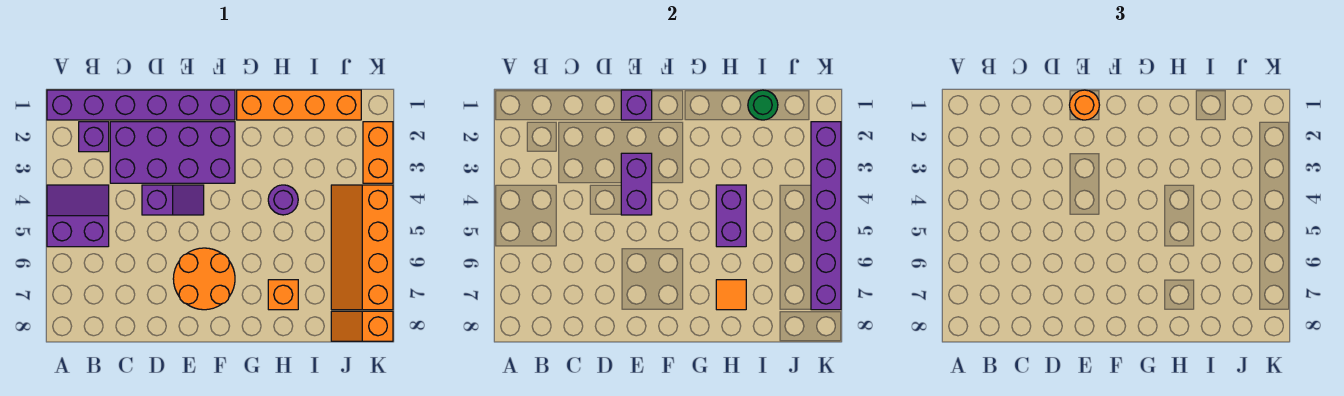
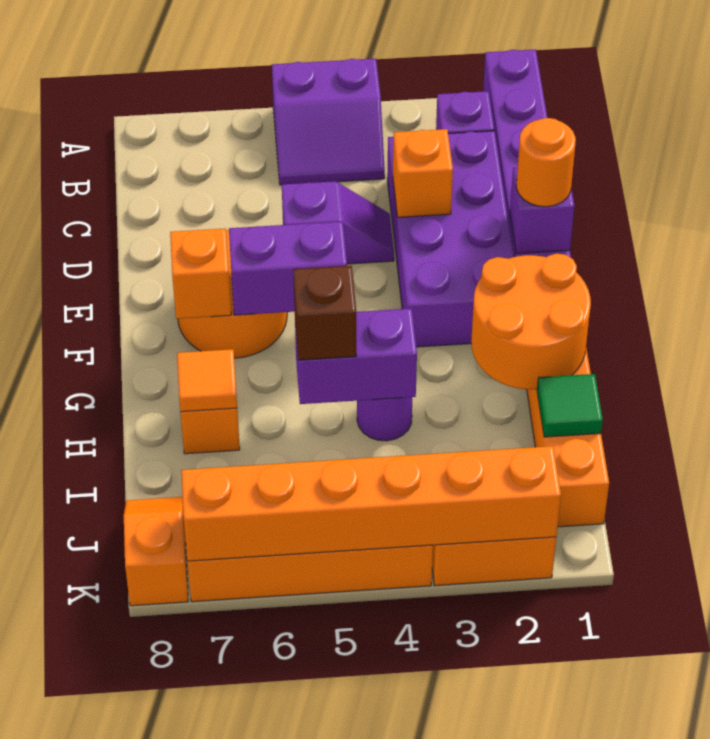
purple slope A4:B5 level 1 top 5 -> purple slope A4:B5 level 1 top A
none -> orange brick D3 level 2
purple slope D4:E4 level 1 top D -> purple slope D4:D5 level 1 top 5
purple brick E3:E4 level 2 -> purple brick F5:F6 level 2
none -> orange brick F7 level 2
none -> orange round brick G1:H2 level 2
none -> brown brick H5 level 3
green round brick I1 level 2 -> green tile I1 level 2
purple brick K2:K7 level 2 -> orange brick K2:K7 level 2

